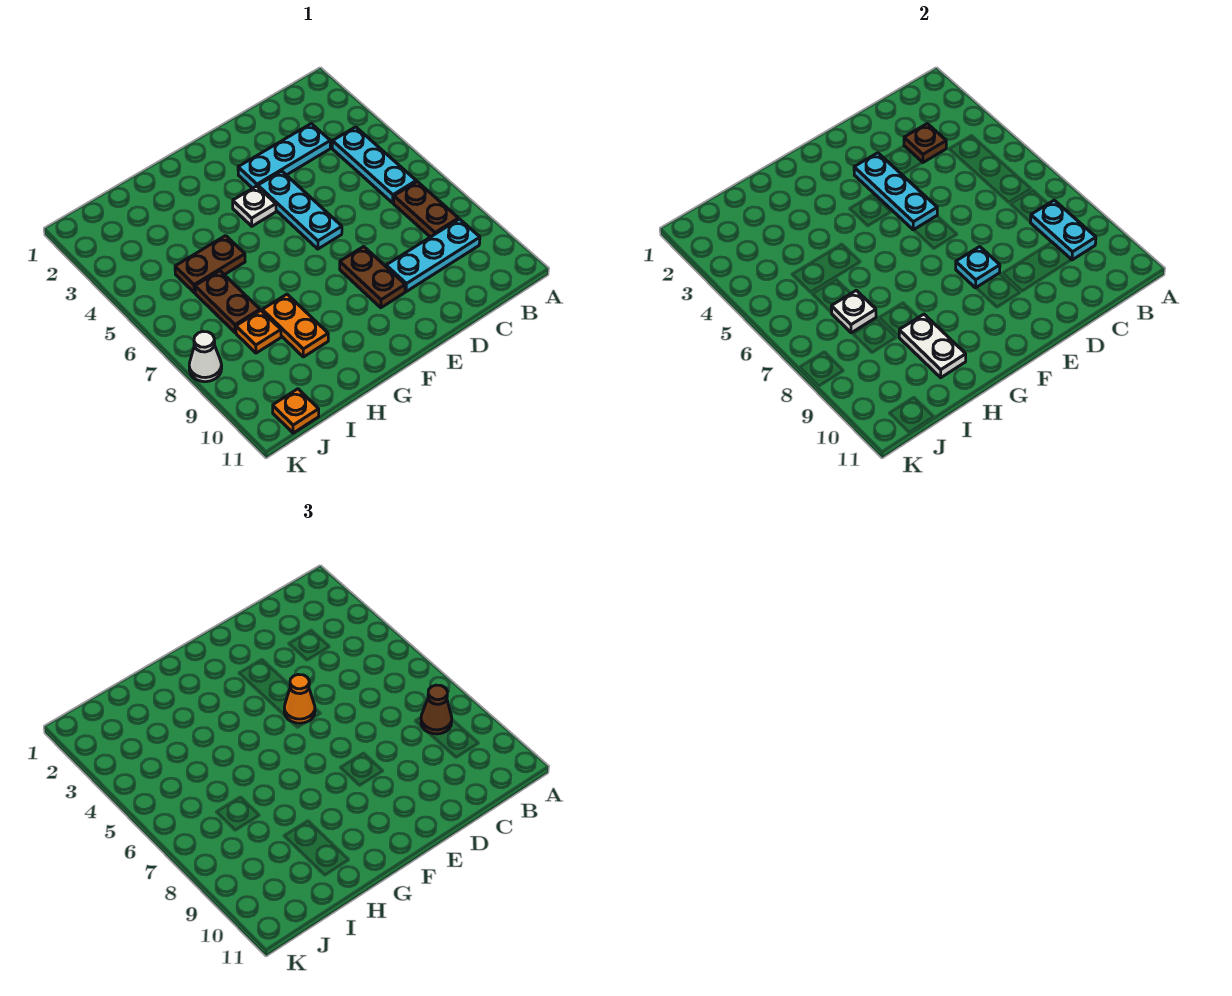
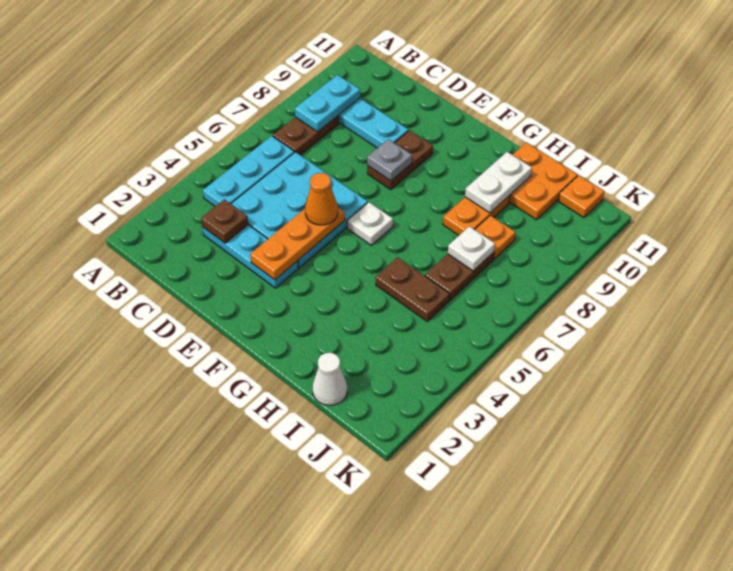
brown cone B8 level 3 -> none
cyan plate E3:E5 level 2 -> orange plate E3:E5 level 2
cyan plate E4:E6 level 1 -> cyan plate C4:E6 level 1
cyan plate E8 level 2 -> grey plate E8 level 2
white plate F4 level 1 -> white plate F6 level 1
none -> orange plate H10:I11 level 1
white cone K8 level 1 -> white cone I1 level 1

